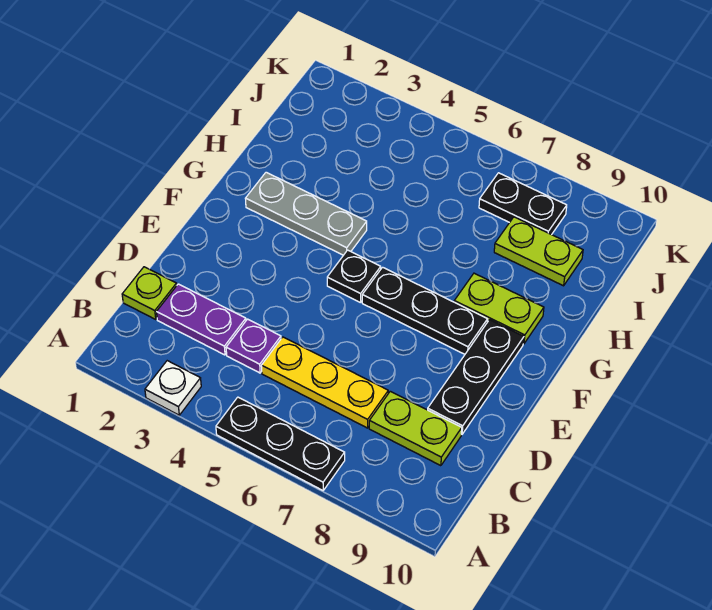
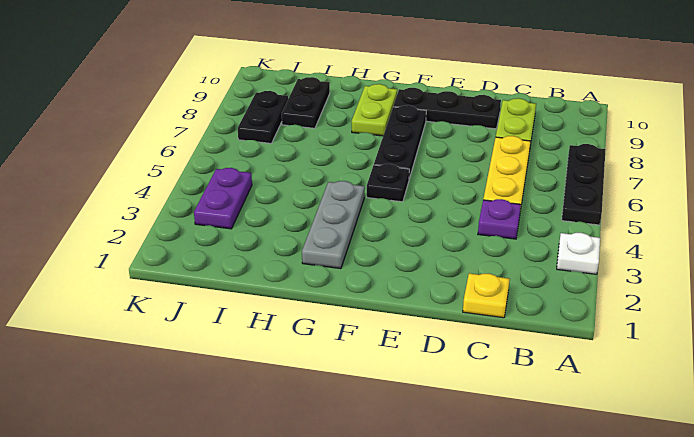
lime plate C1 level 1 -> yellow plate C1 level 1
purple plate C2:C3 level 1 -> purple plate J3:J4 level 1
lime plate I8:I9 level 1 -> black plate I8:I9 level 1

